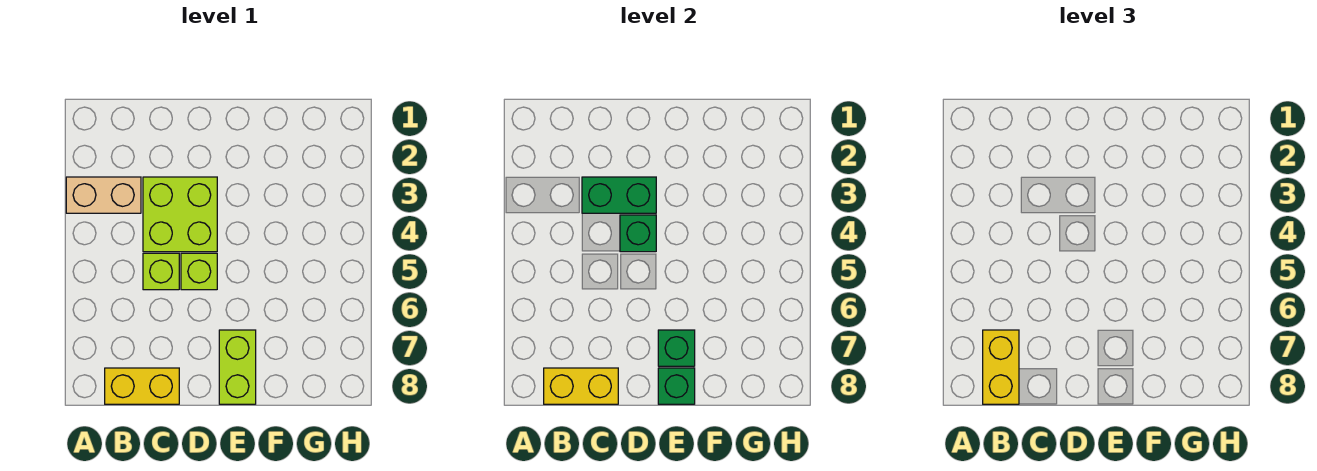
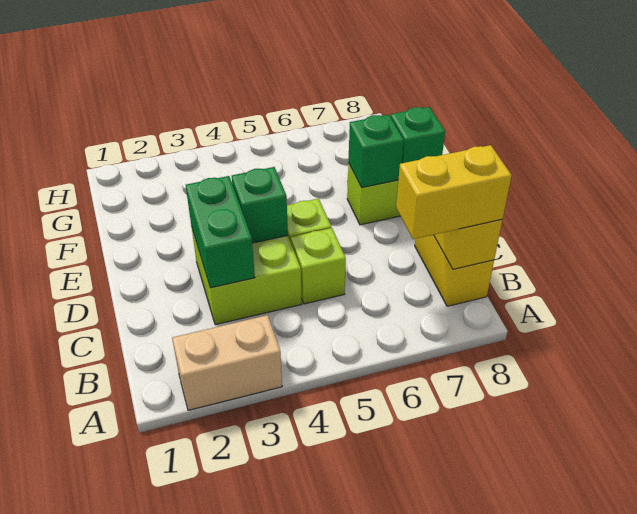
tan brick A3:B3 level 1 -> tan brick A2:A3 level 1

